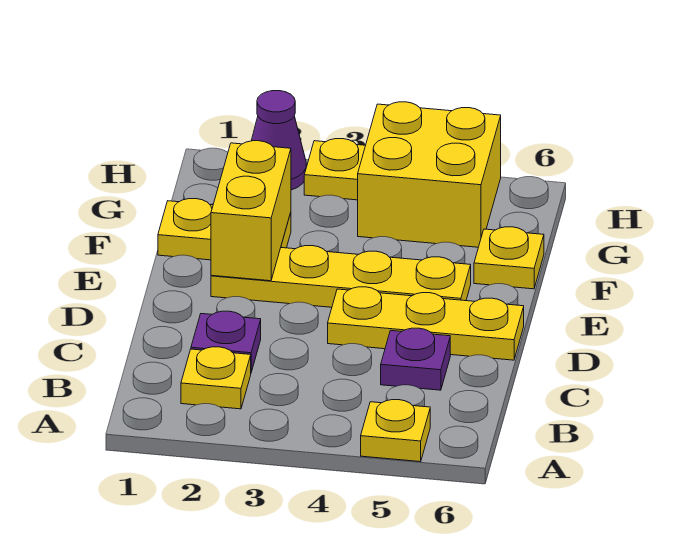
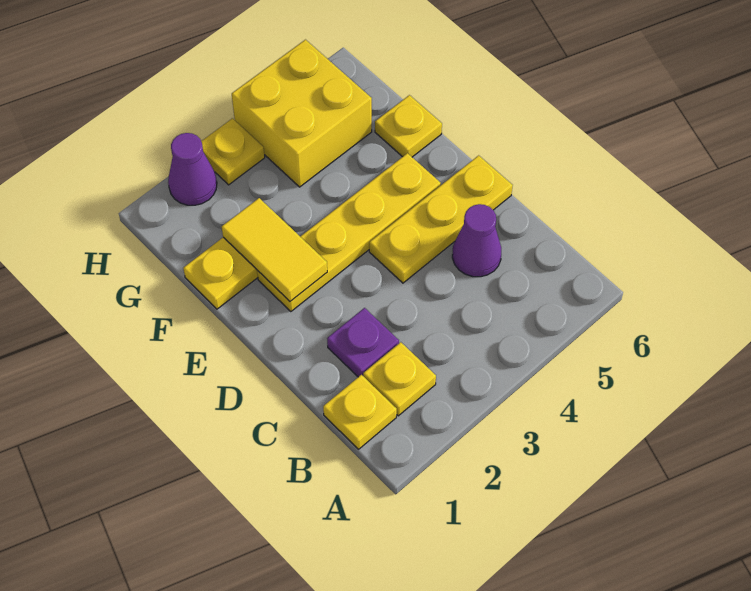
yellow plate A5 level 1 -> yellow plate B1 level 1
purple plate C5 level 1 -> purple cone C5 level 1
yellow brick E2:F2 level 2 -> yellow tile E2:F2 level 2

